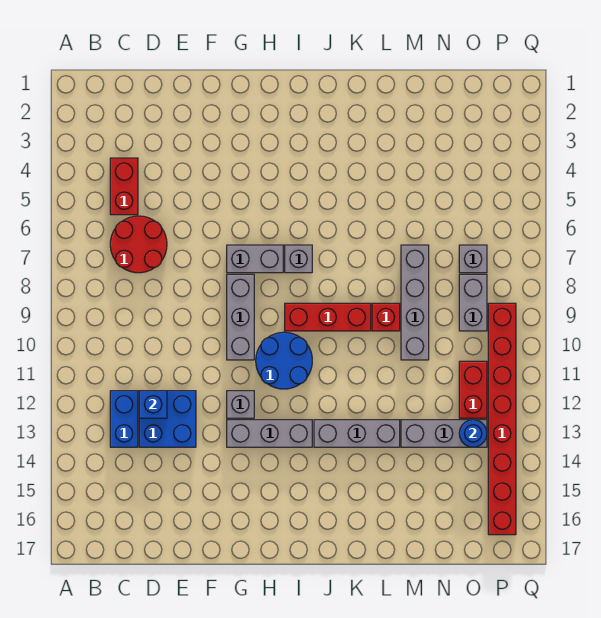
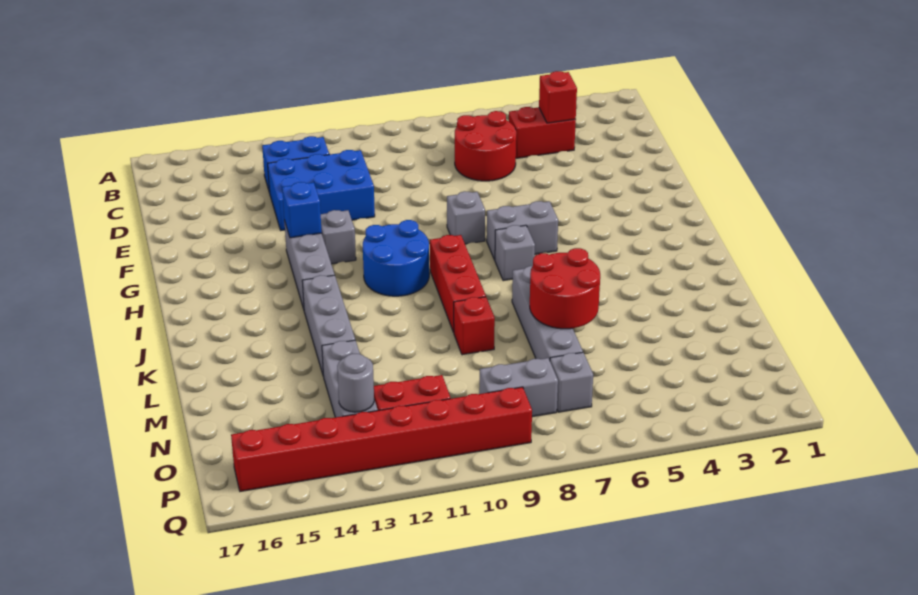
none -> red brick C4 level 2
blue brick D12:E13 level 1 -> blue brick D11:E13 level 1
blue brick D12 level 2 -> blue brick G13 level 2
grey brick G7:H7 level 1 -> grey brick H6:H7 level 1
grey brick G8:G10 level 1 -> grey brick G8 level 1
none -> red round brick L6:M7 level 2
grey brick M7:M10 level 1 -> grey brick K7:N7 level 1
blue round brick O13 level 2 -> grey round brick O13 level 2

